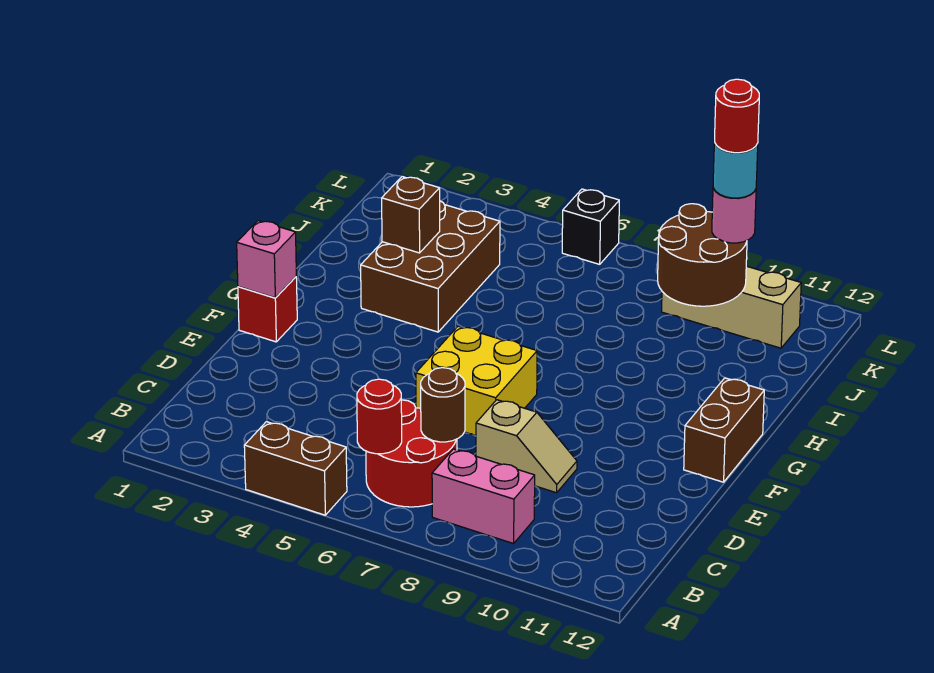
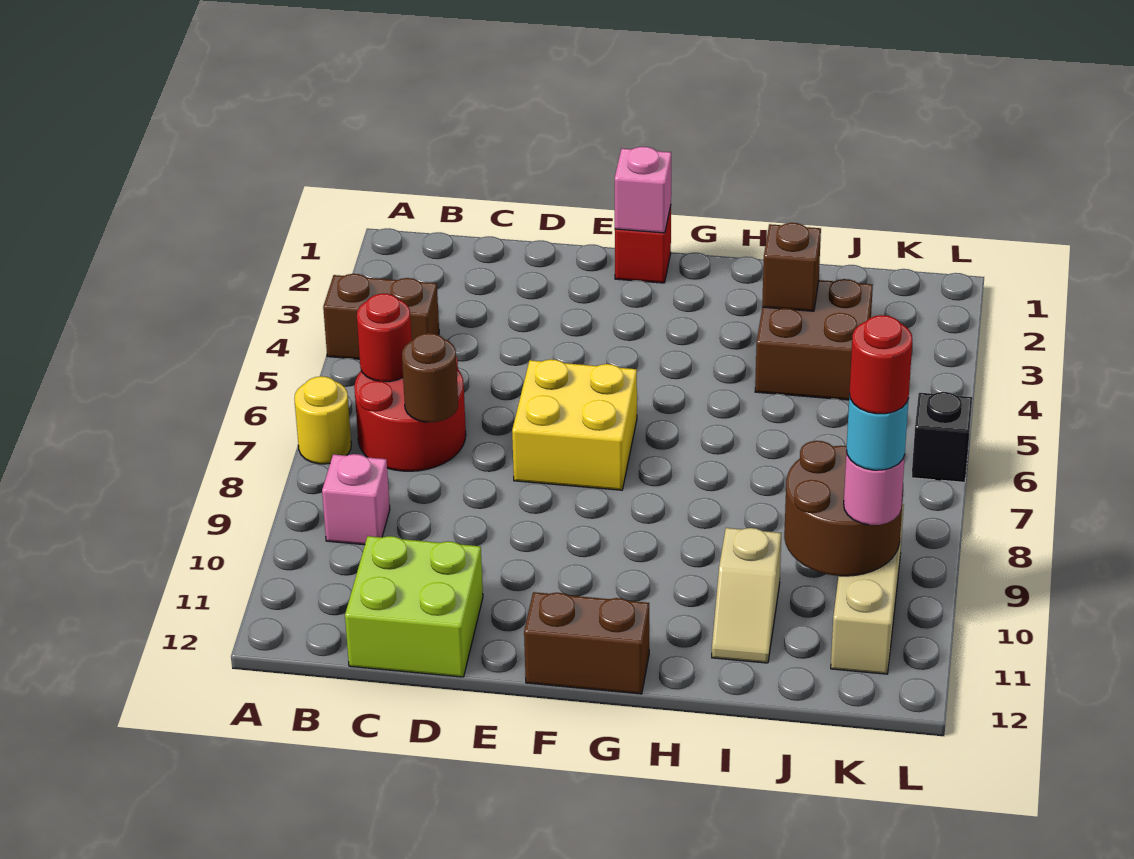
brown brick A4:A5 level 1 -> brown brick A4:B4 level 1
none -> yellow round brick A7 level 1
pink brick B8:B9 level 1 -> pink brick B9 level 1
none -> lime brick C11:D12 level 1
tan slope D8:D9 level 1 top 8 -> tan slope I10:I11 level 1 top 10
brown brick H3:J4 level 1 -> brown brick I3:J4 level 1

